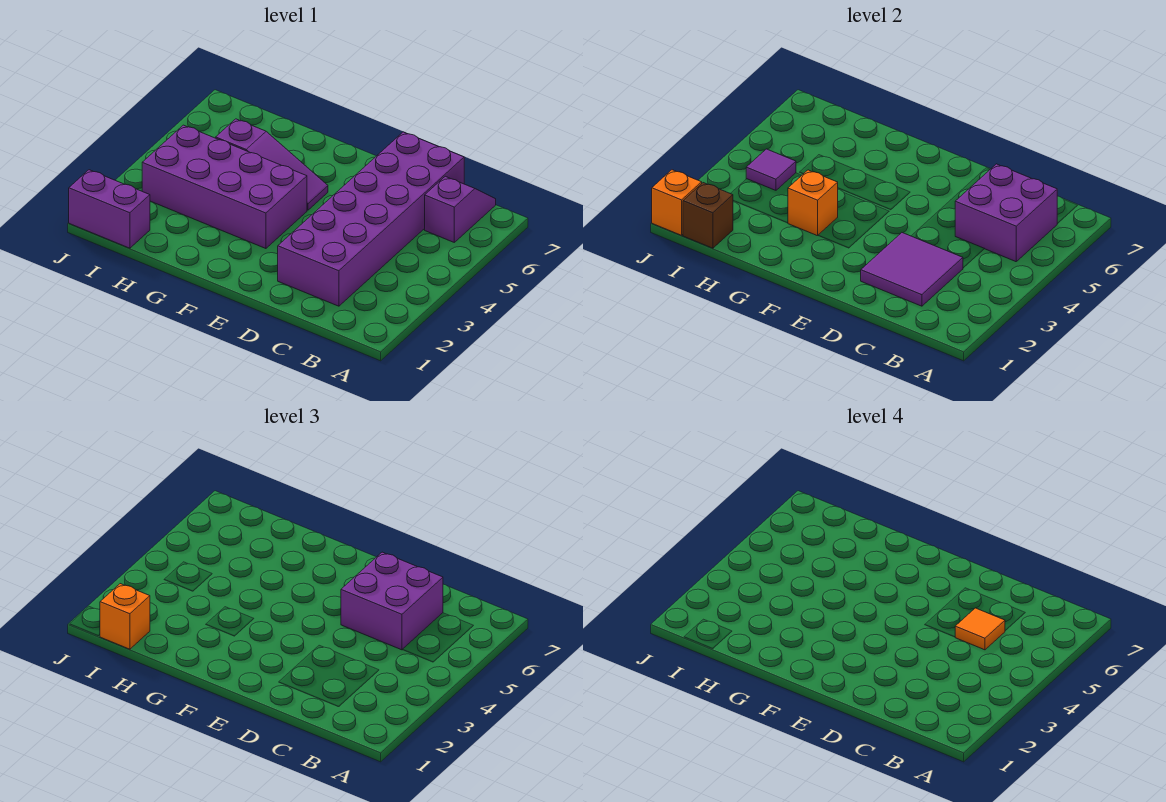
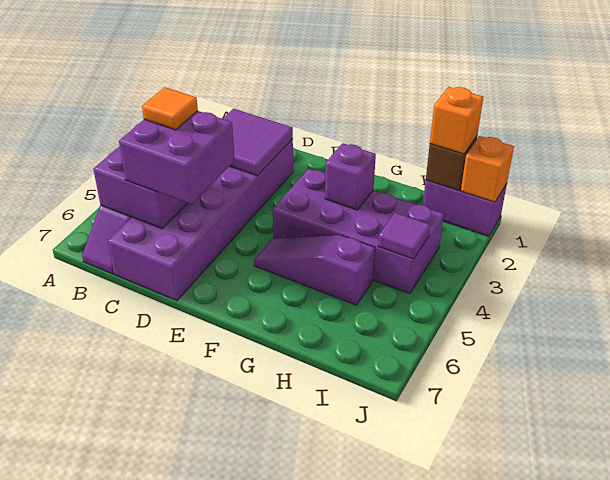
orange brick G3 level 2 -> purple brick G3 level 2

